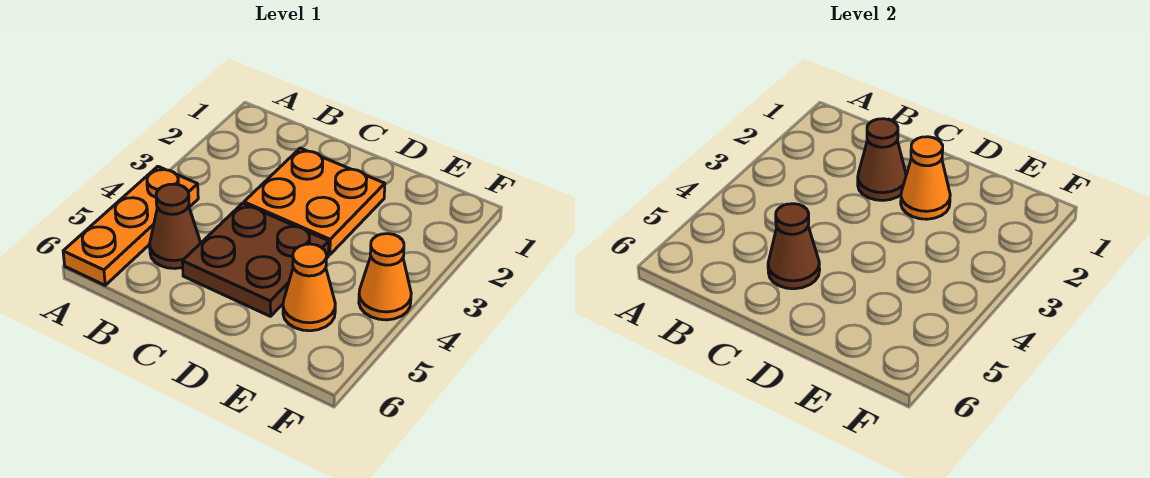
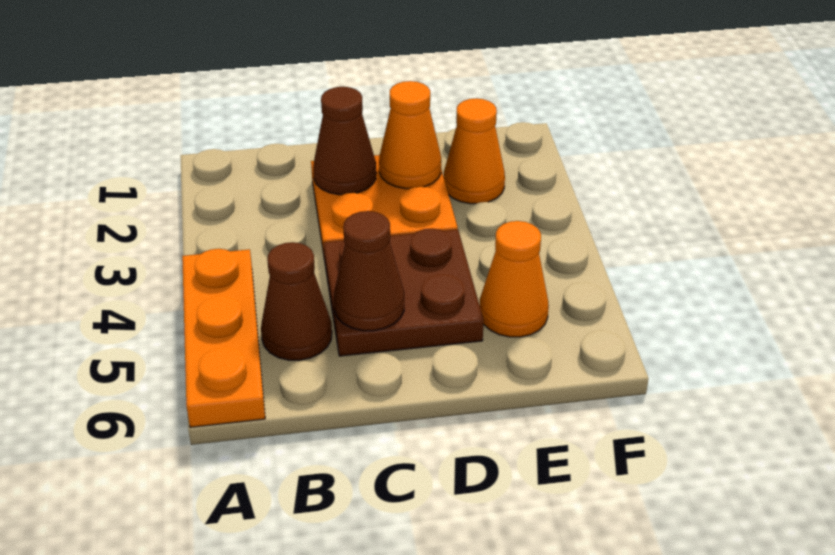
orange cone F4 level 1 -> orange cone E2 level 1

